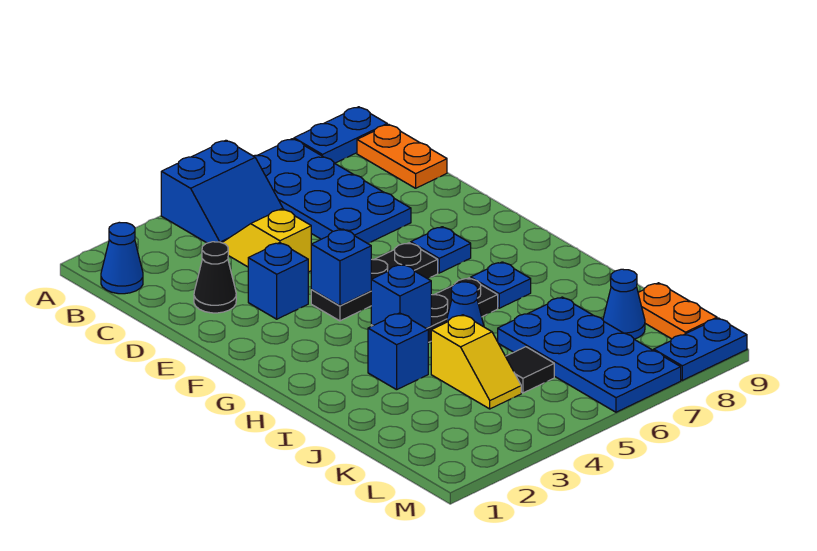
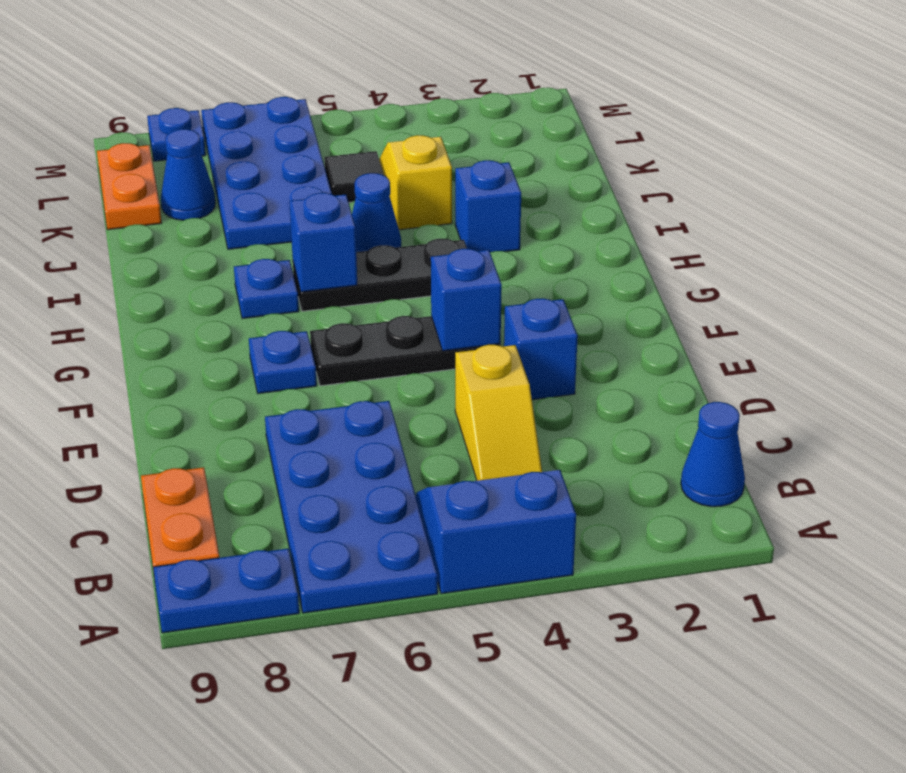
black cone D2 level 1 -> none
blue brick H4 level 2 -> blue brick H6 level 2
blue plate M8:M9 level 1 -> blue plate M8 level 1

